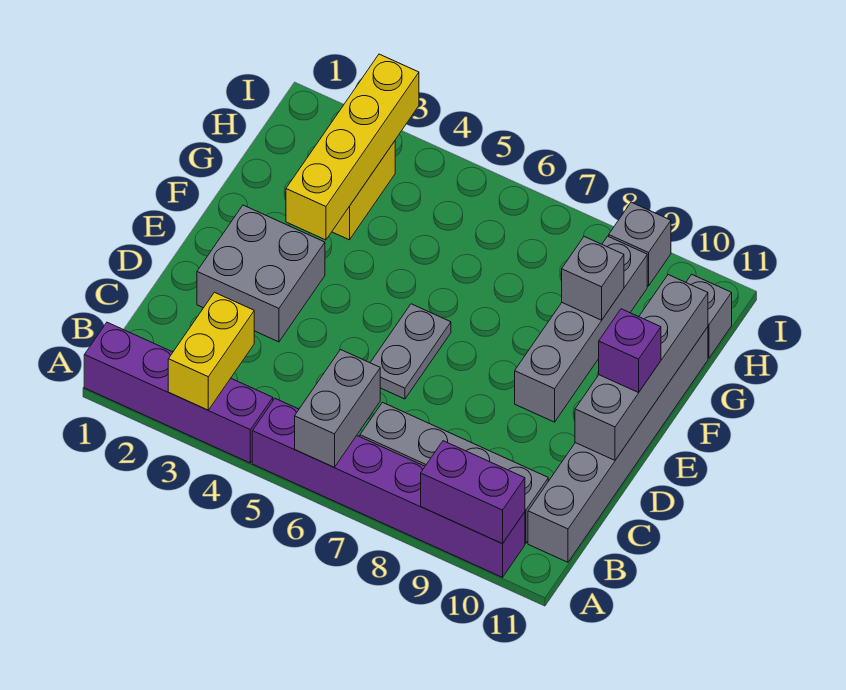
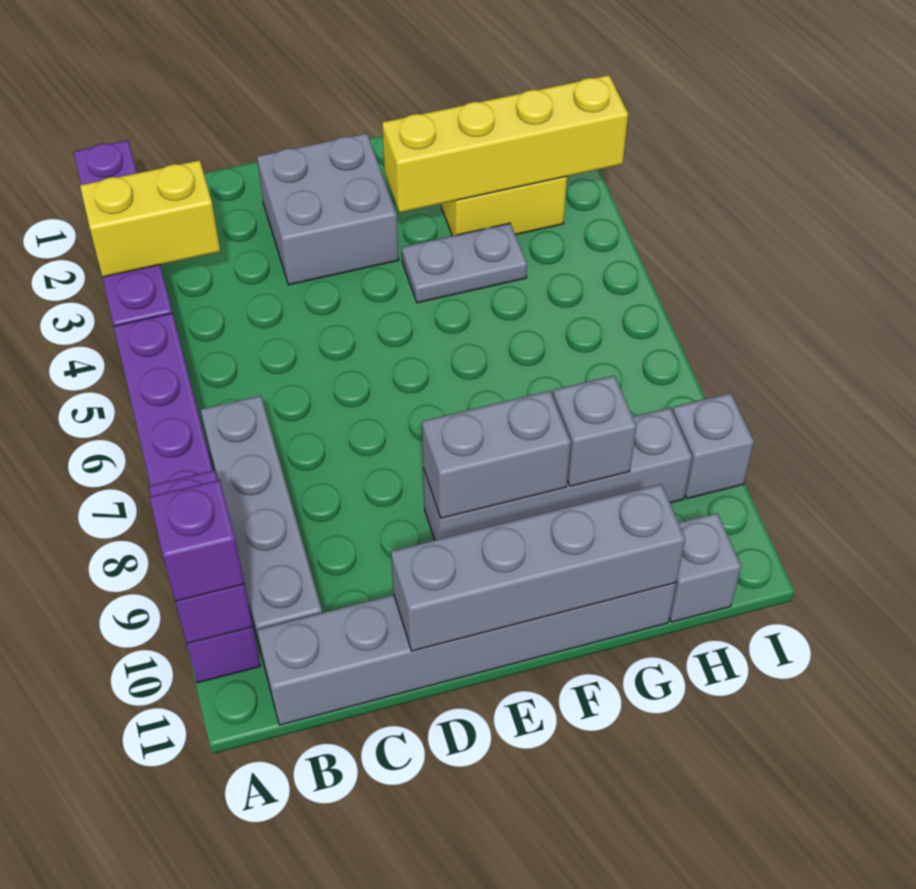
grey brick A6:B6 level 2 -> grey brick E9:F9 level 2
grey plate D6:E6 level 1 -> grey plate F4:G4 level 1
purple brick E11 level 3 -> purple brick A10 level 3

